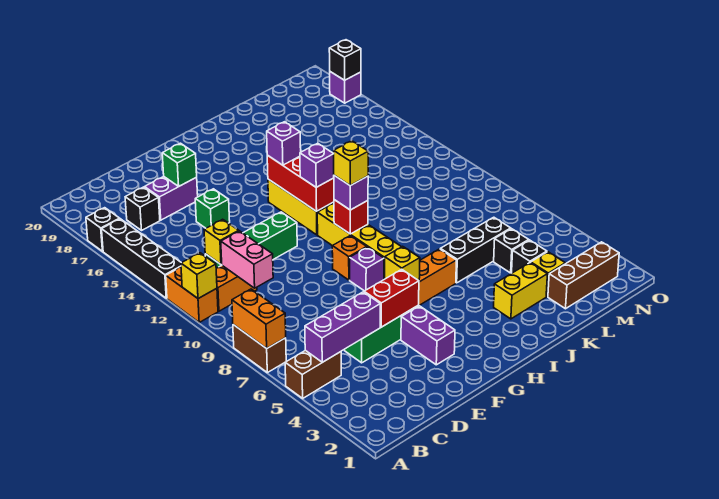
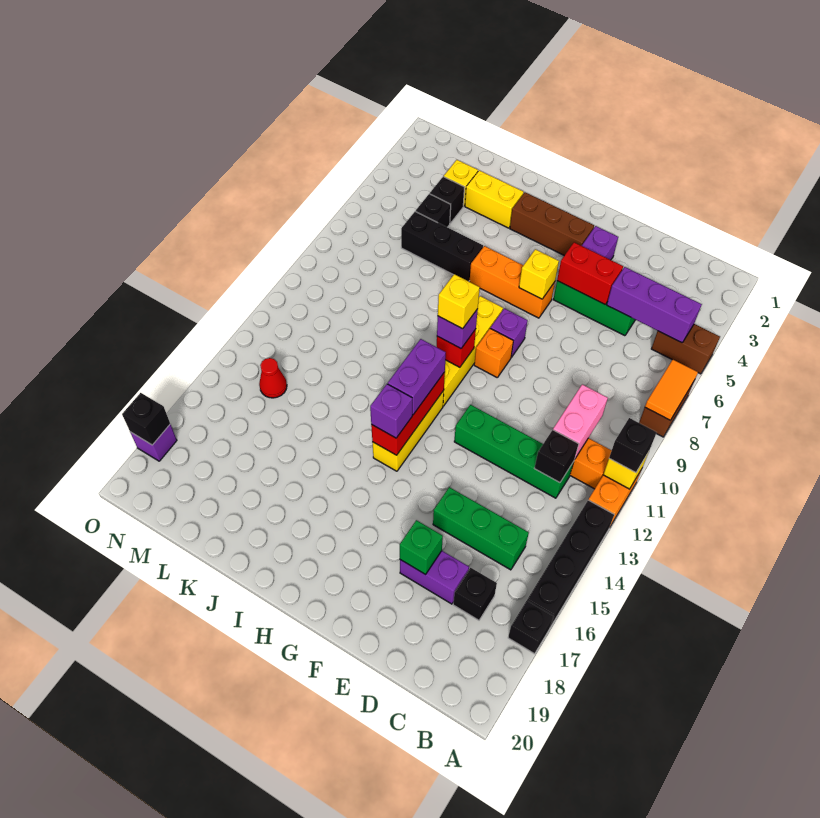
orange brick A7:A8 level 2 -> orange tile A7:A8 level 2
none -> black brick A11 level 3
yellow brick C12 level 2 -> black brick C12 level 2
green brick E15 level 1 -> green brick C15:E15 level 1
purple brick H12 level 3 -> purple brick H12:H13 level 3
brown brick L2:N2 level 1 -> brown brick G3:I3 level 1
none -> red cone M14 level 1

